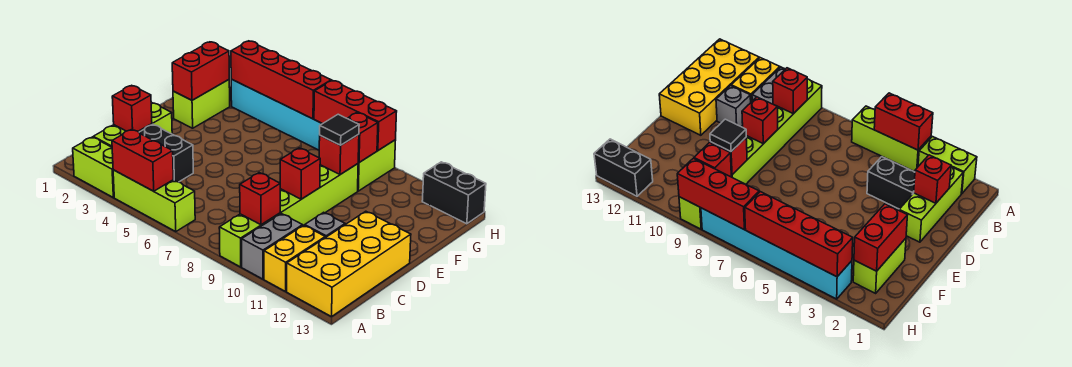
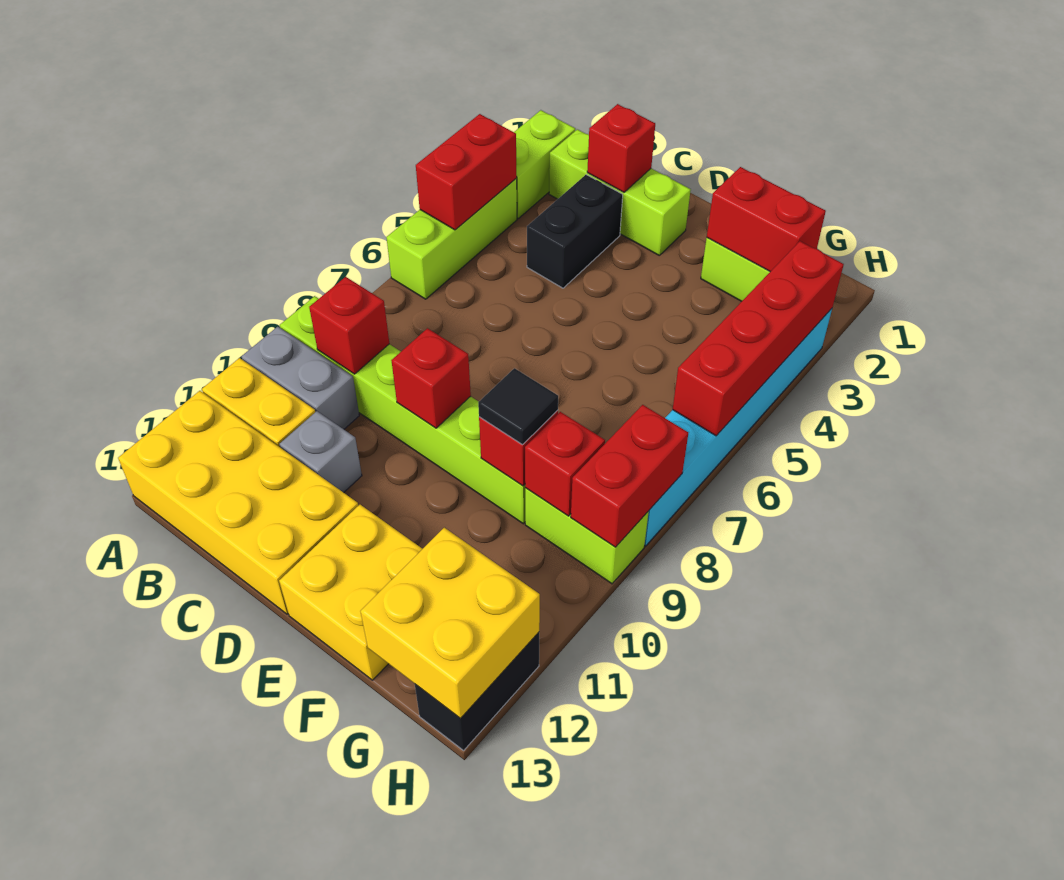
none -> yellow brick E12:F13 level 1
none -> yellow brick G12:H13 level 2
red brick H7:H9 level 2 -> red brick H8:H9 level 2

